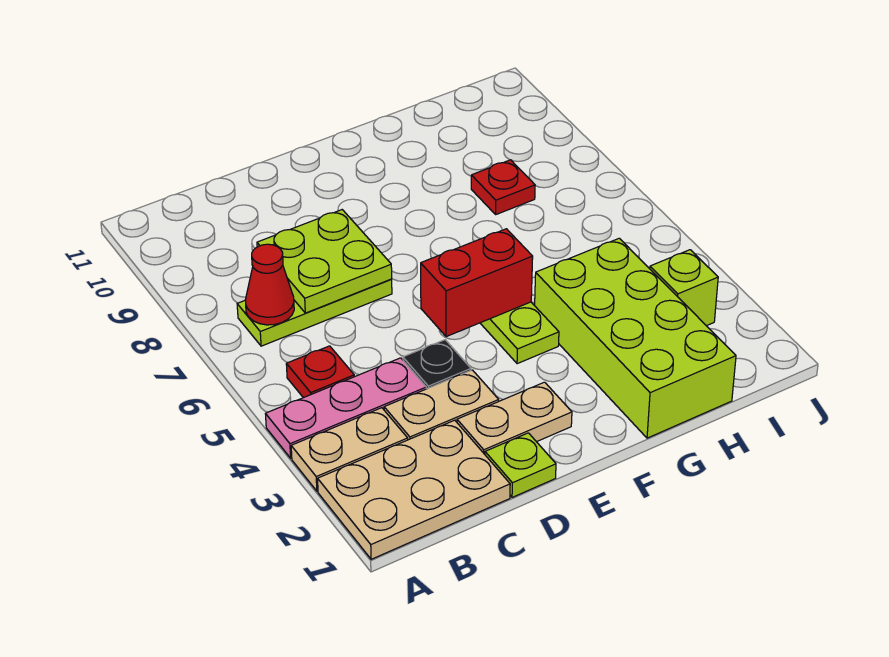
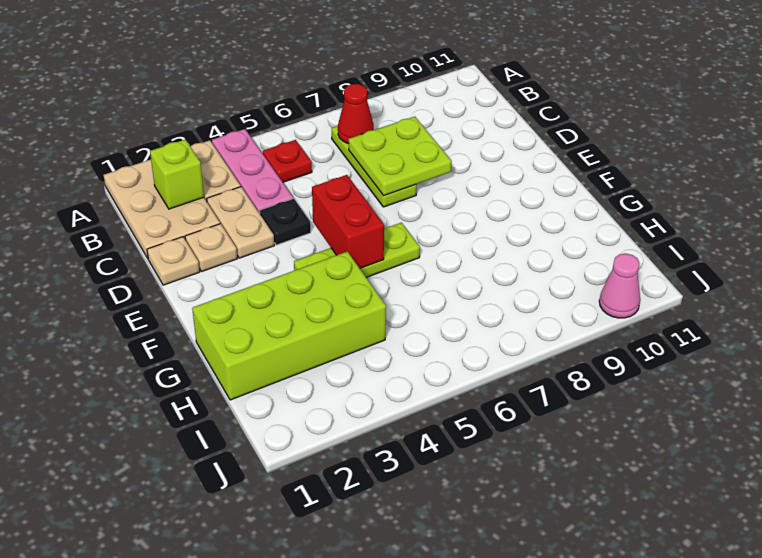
lime plate D1 level 1 -> tan plate D1 level 1
tan plate D2:E2 level 1 -> tan plate D2 level 1
red plate H8 level 1 -> none
lime brick I3 level 1 -> lime brick B2 level 2
none -> pink cone J10 level 1

